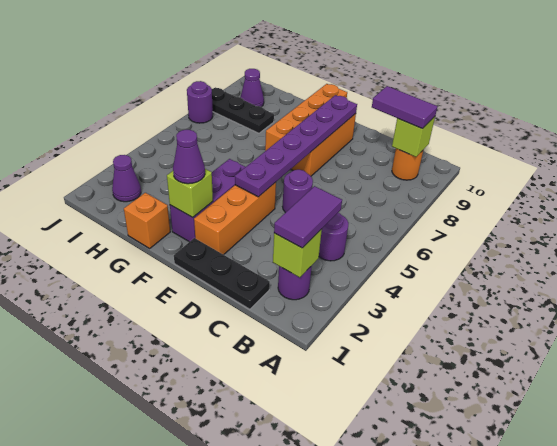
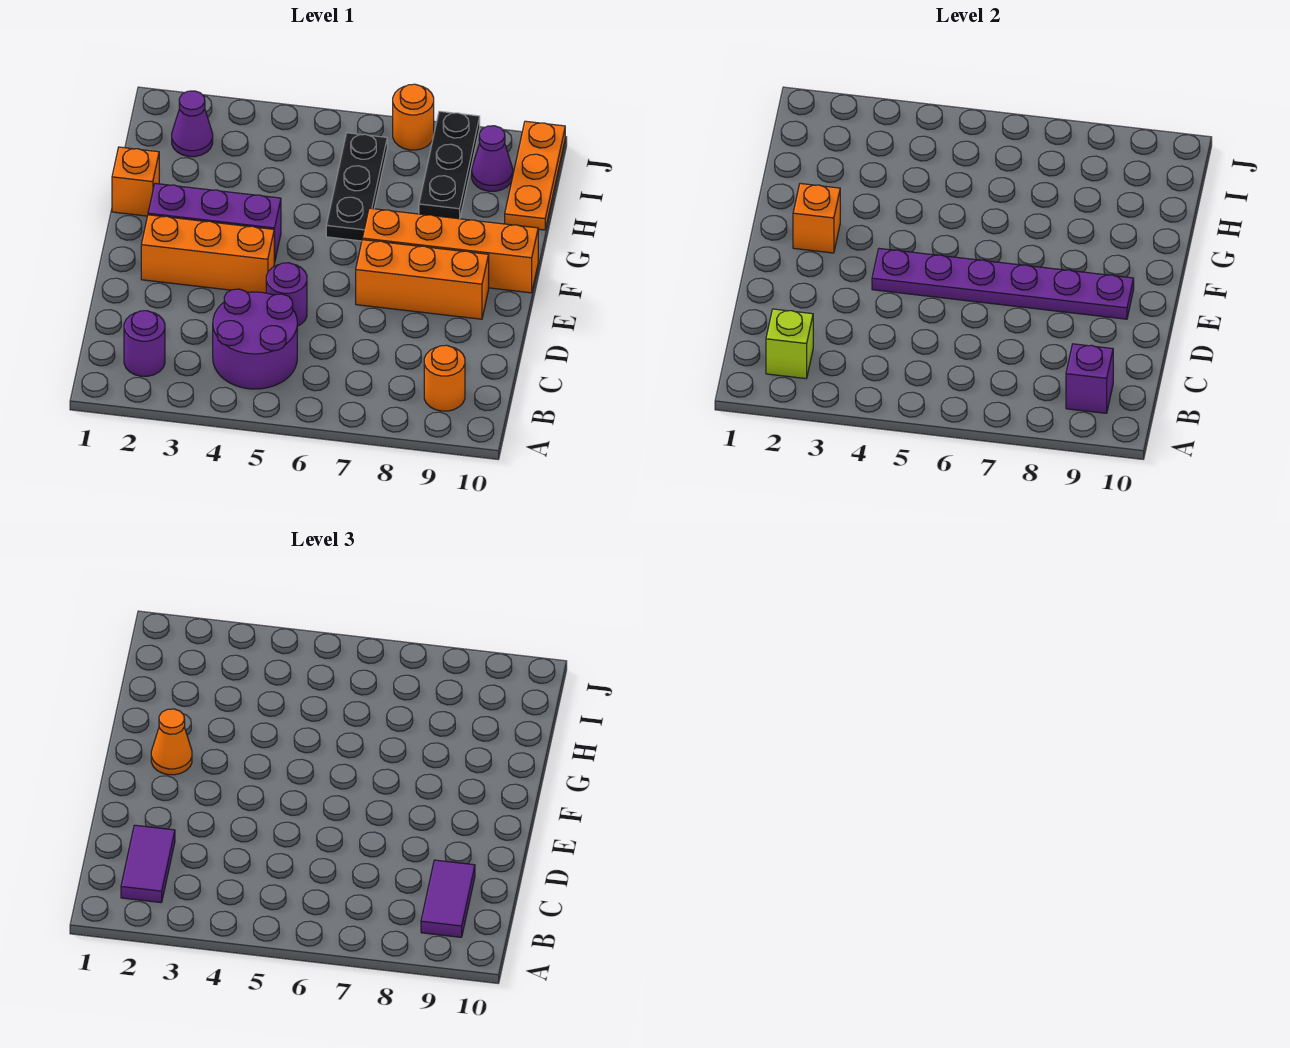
purple tile B2:B3 level 3 -> purple tile B2:C2 level 3
purple round brick B4 level 1 -> purple round brick B4:C5 level 1
lime brick B9 level 2 -> purple brick B9 level 2
black plate C1:E1 level 1 -> black plate G6:I6 level 1
lime brick F2 level 2 -> orange brick F2 level 2
purple cone F2 level 3 -> orange cone F2 level 3
none -> orange plate H10:J10 level 1
purple round brick J7 level 1 -> orange round brick J7 level 1

